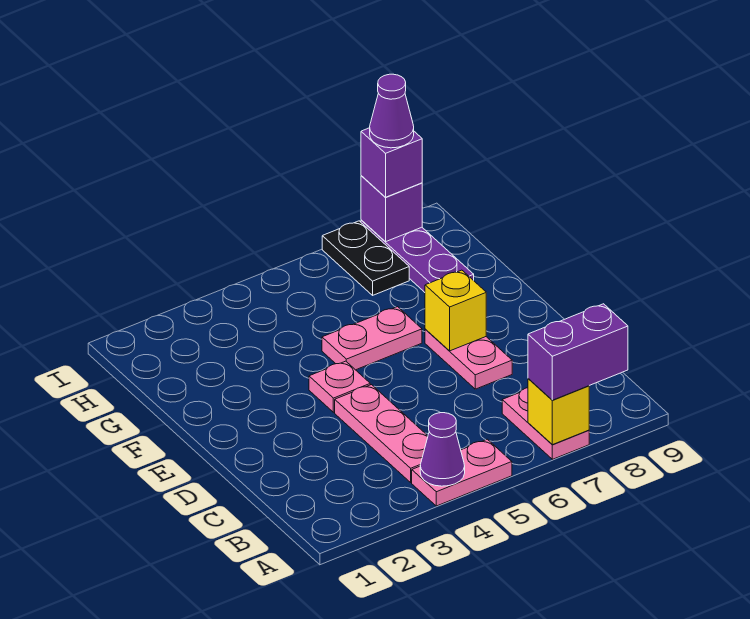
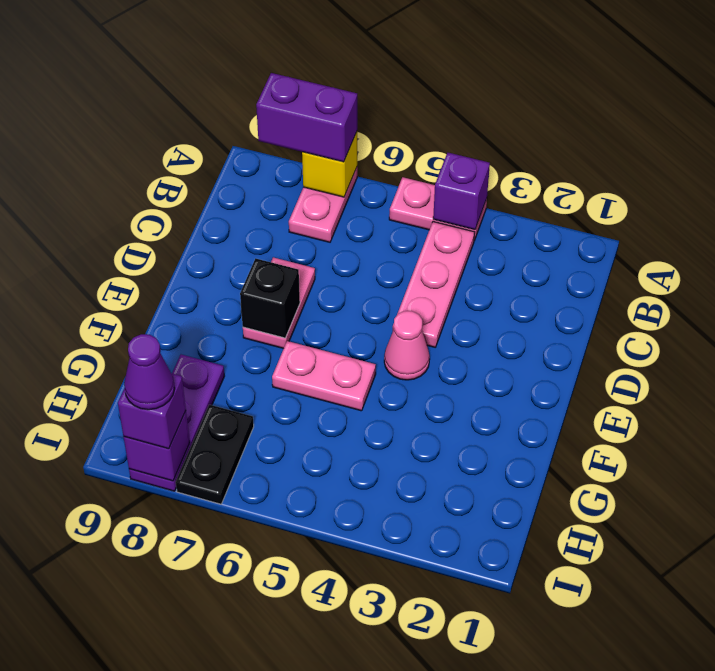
purple cone A4 level 2 -> purple brick A4 level 2
pink plate E4 level 1 -> pink cone E4 level 1
yellow brick E7 level 2 -> black brick E7 level 2

